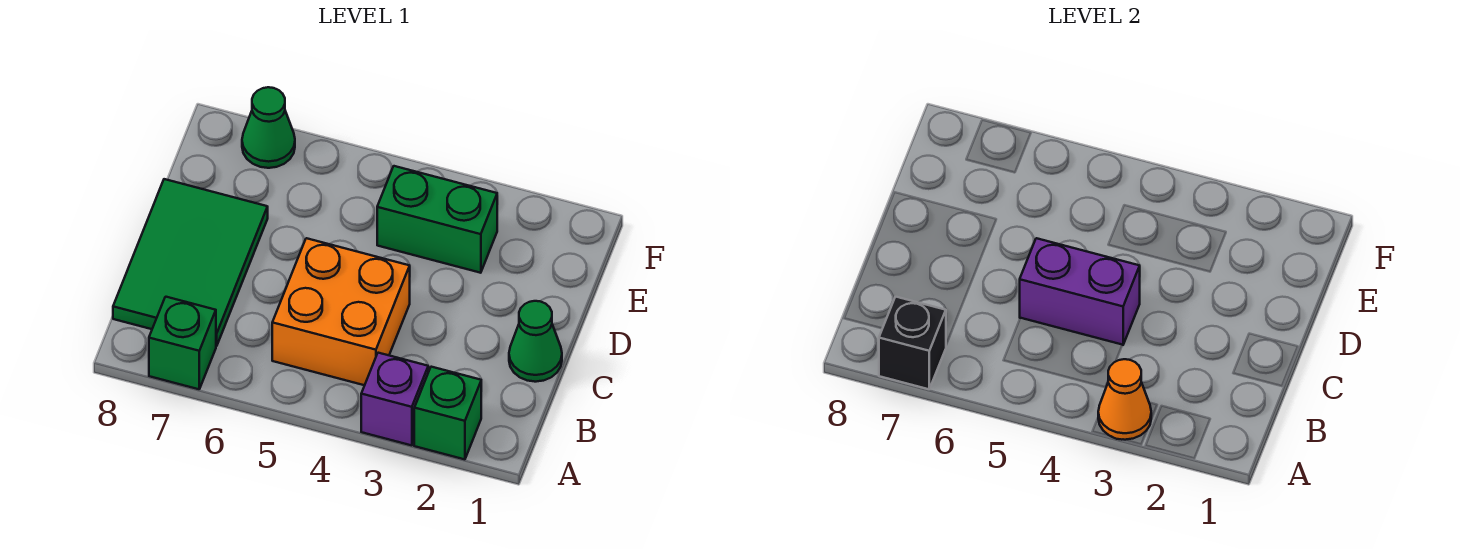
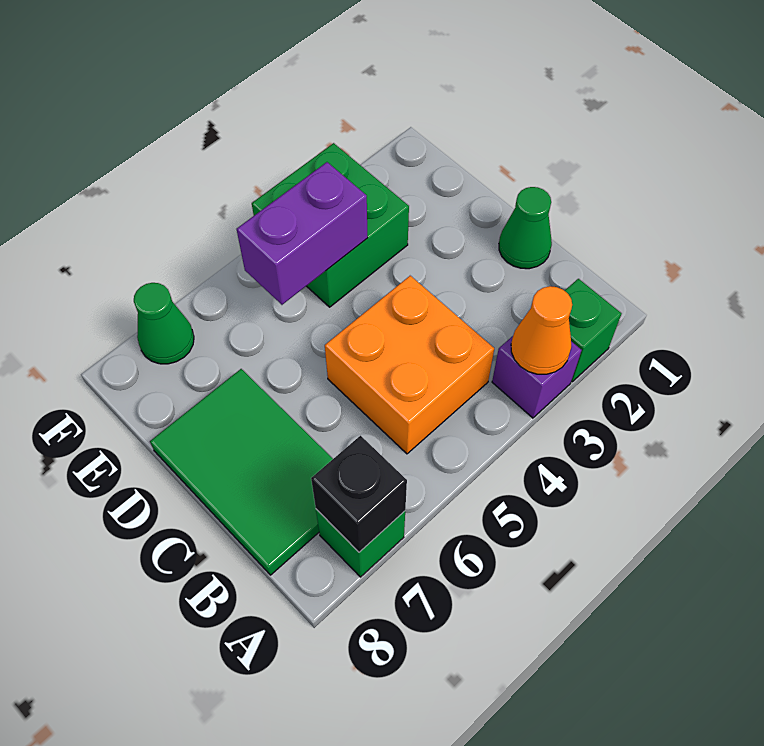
purple brick C4:C5 level 2 -> purple brick E4:E5 level 2
green brick E3:E4 level 1 -> green brick E3:F4 level 1

